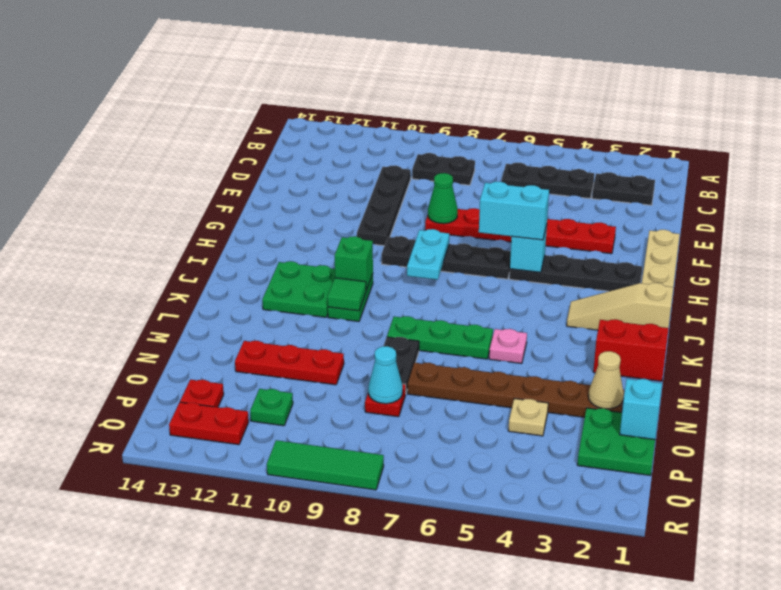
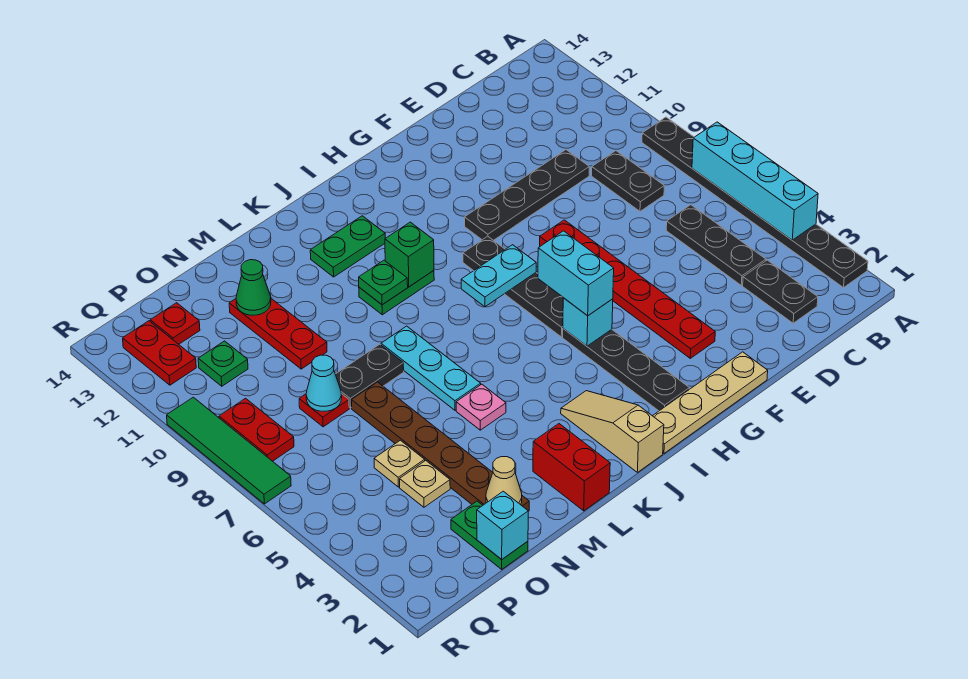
none -> black plate A2:A9 level 1
none -> cyan brick A4:A7 level 2
green cone F8 level 2 -> green cone N12 level 2
green plate J11:K12 level 1 -> green plate J12:K12 level 1
green tile K10 level 2 -> green plate K10 level 2
green plate L6:L8 level 1 -> cyan plate L6:L8 level 1
green plate O1:P2 level 1 -> green plate O1:O2 level 1
none -> tan plate O5 level 1
none -> red plate Q8:Q9 level 1
green tile R8:R10 level 1 -> green tile R7:R10 level 1

